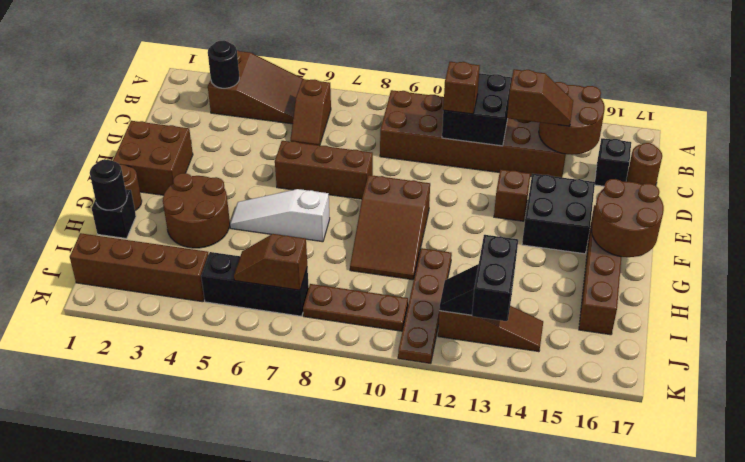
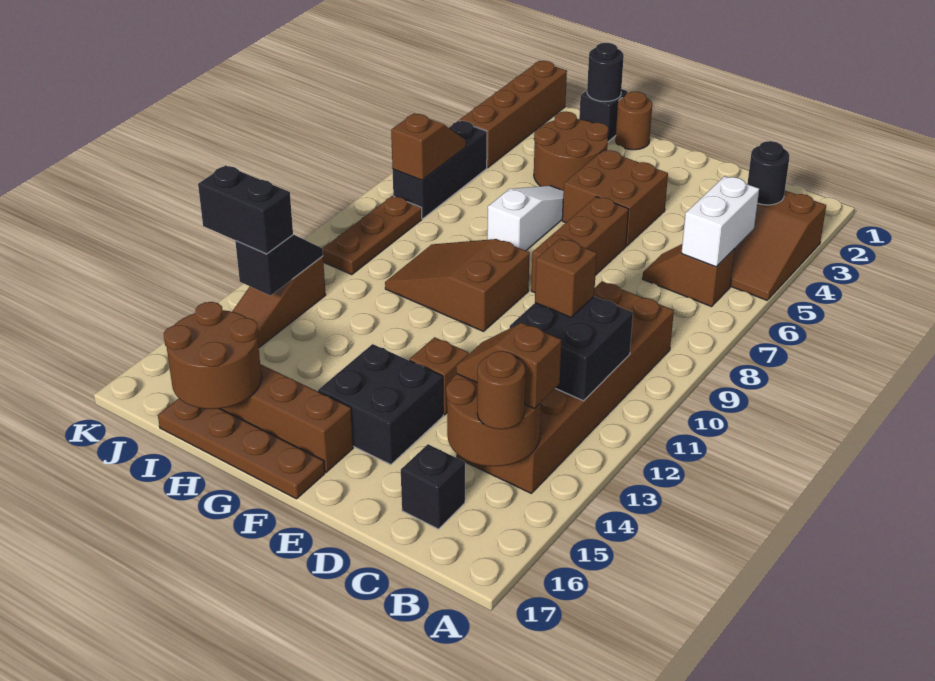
none -> white brick B5:B6 level 2
brown slope C13:C14 level 3 top 13 -> brown slope B14:C14 level 3 top B
brown round brick C17 level 1 -> brown round brick B15 level 3
brown brick E1:F2 level 1 -> brown brick E4:F5 level 1
brown round brick F16:G17 level 2 -> brown round brick H16:I17 level 2
brown plate H11:K11 level 1 -> brown plate F17:I17 level 1

